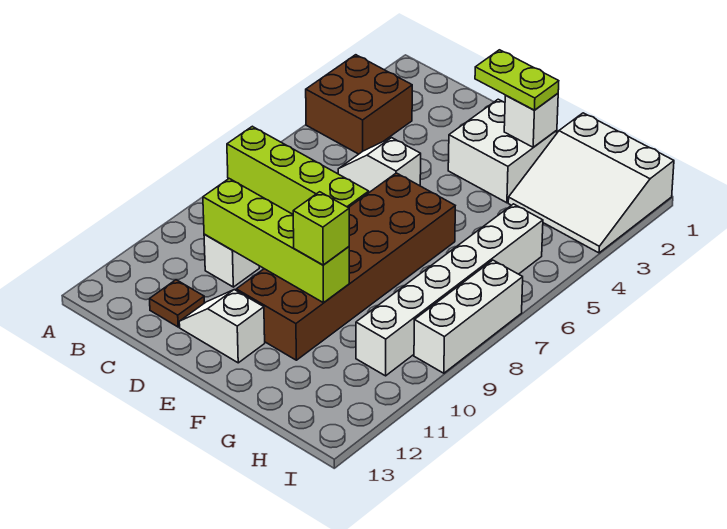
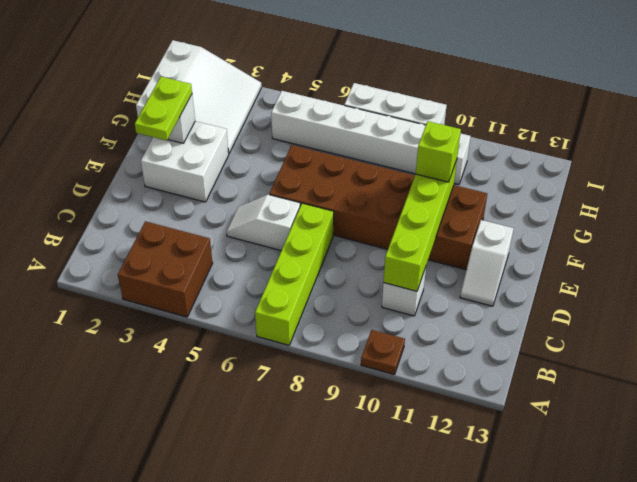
white slope C5:D5 level 1 top D -> white slope D5:D6 level 1 top 6
brown plate C12 level 1 -> brown plate A10 level 1

